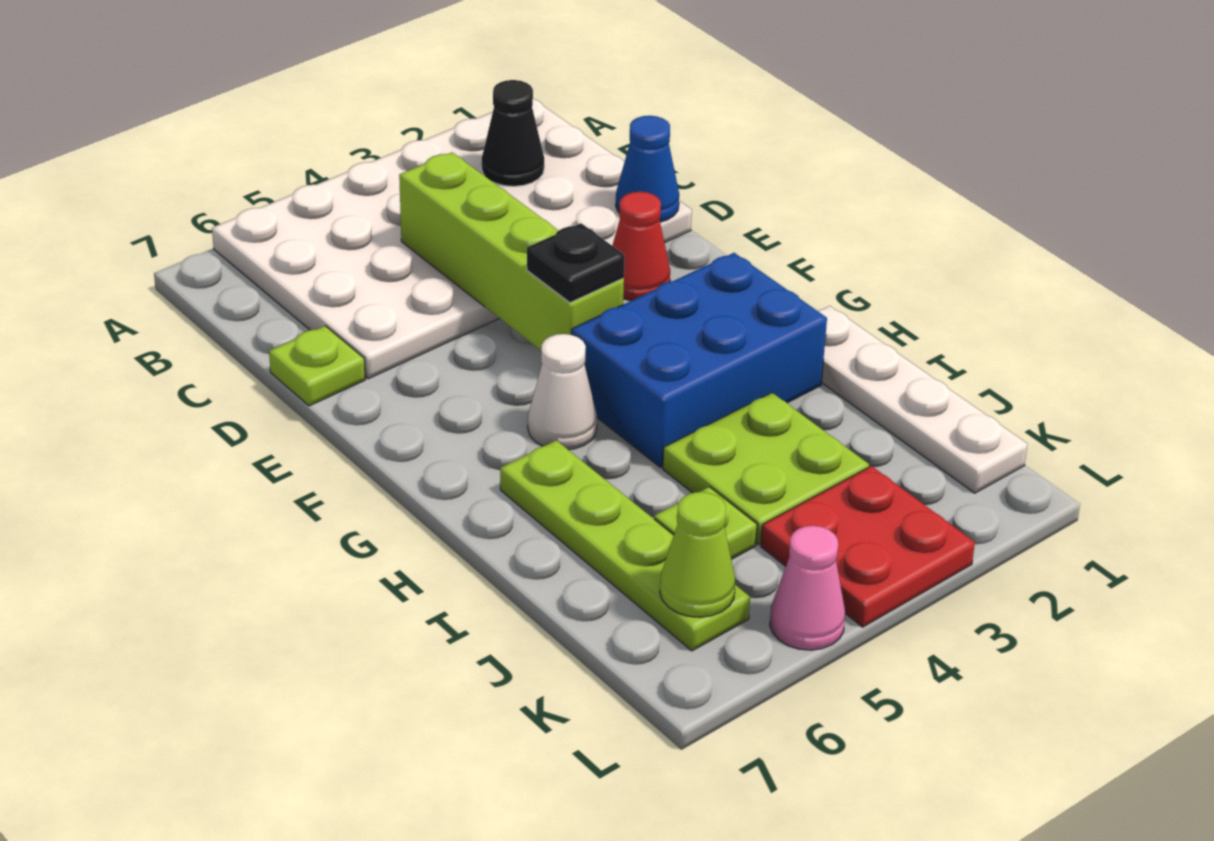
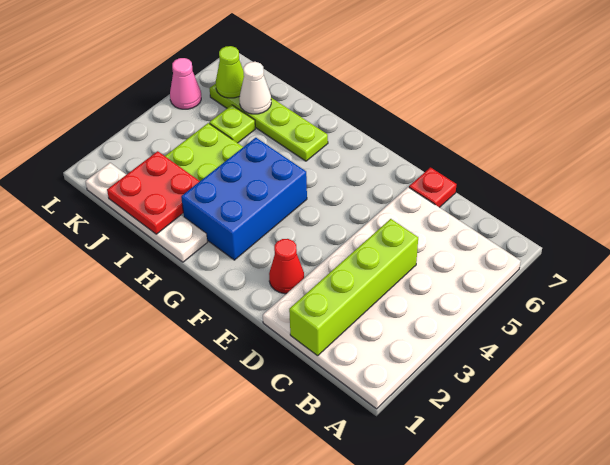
black cone B2 level 2 -> none
lime brick C4:F4 level 2 -> lime brick C1:C4 level 2
blue cone D1 level 2 -> none
lime plate D7 level 1 -> red plate D7 level 1
black plate F4 level 3 -> none
white cone G5 level 1 -> white cone J6 level 2
red plate K3:L4 level 1 -> red plate I1:J2 level 2

